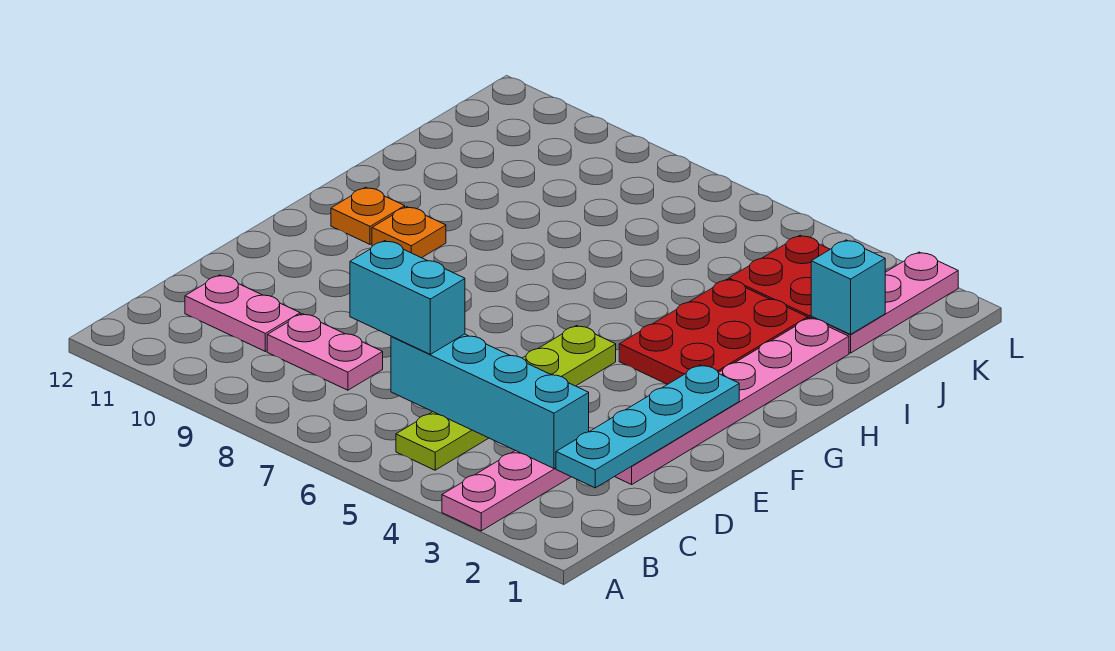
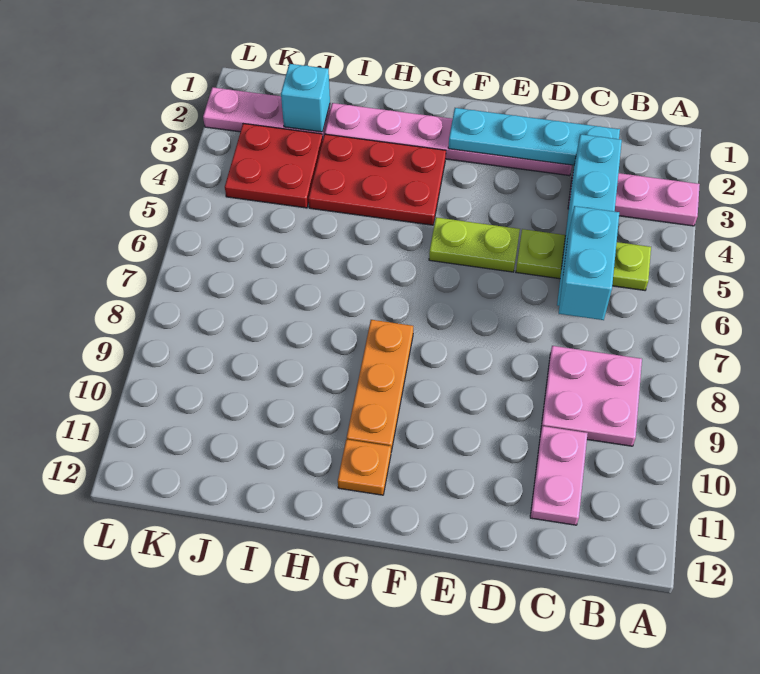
pink plate C8:C9 level 1 -> pink plate B8:C9 level 1
orange plate G10 level 1 -> orange plate G8:G10 level 1

